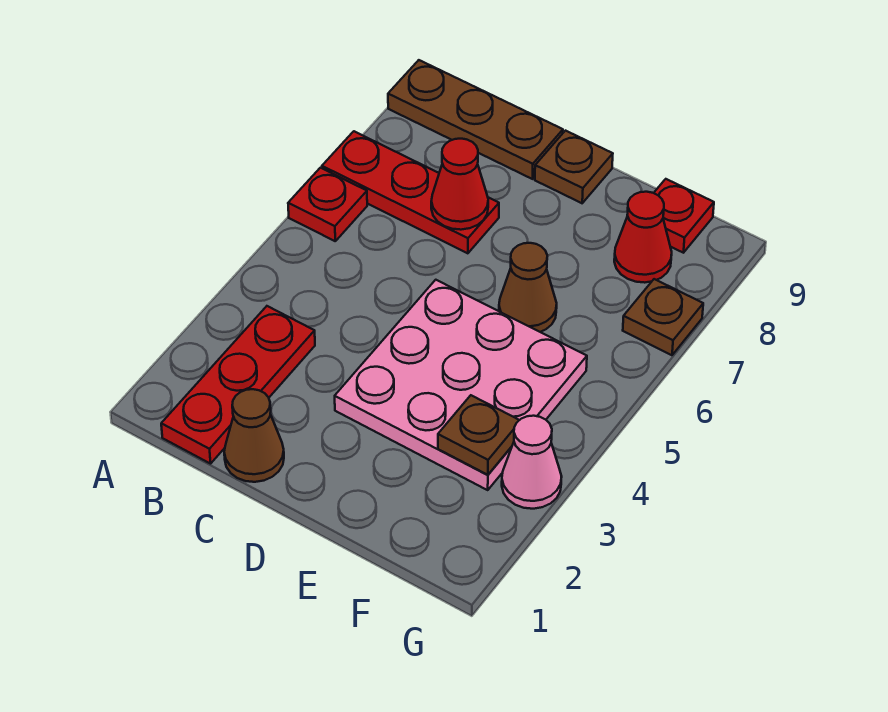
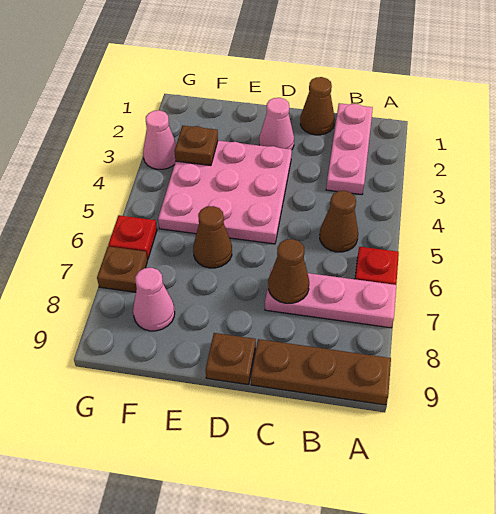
red plate A7:C7 level 1 -> pink plate A7:C7 level 1
red plate B1:B3 level 1 -> pink plate B1:B3 level 1
none -> brown cone B5 level 1
red cone C7 level 2 -> brown cone C7 level 2
none -> pink cone D2 level 1
red cone F8 level 1 -> pink cone F8 level 1
red plate F9 level 1 -> red plate G6 level 1

